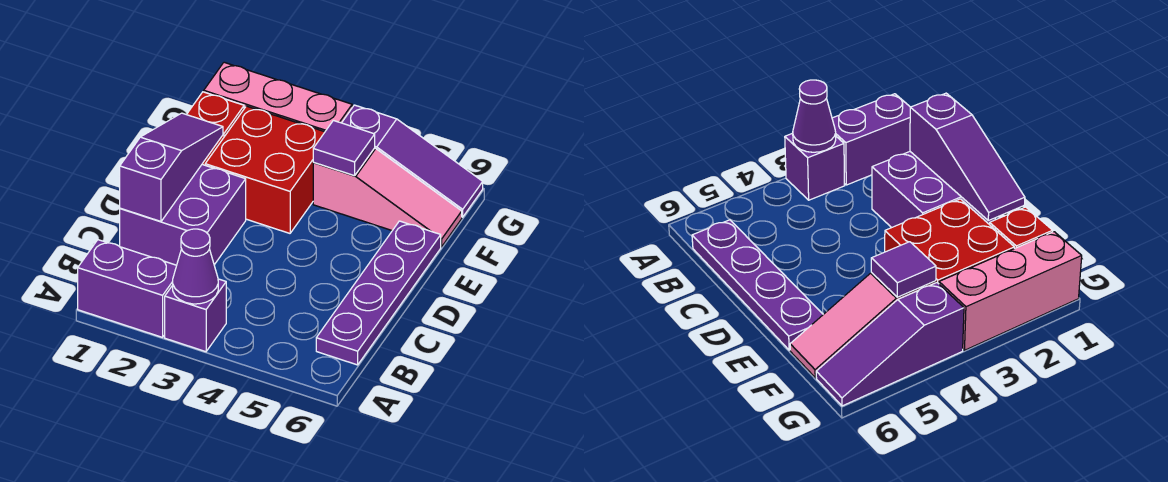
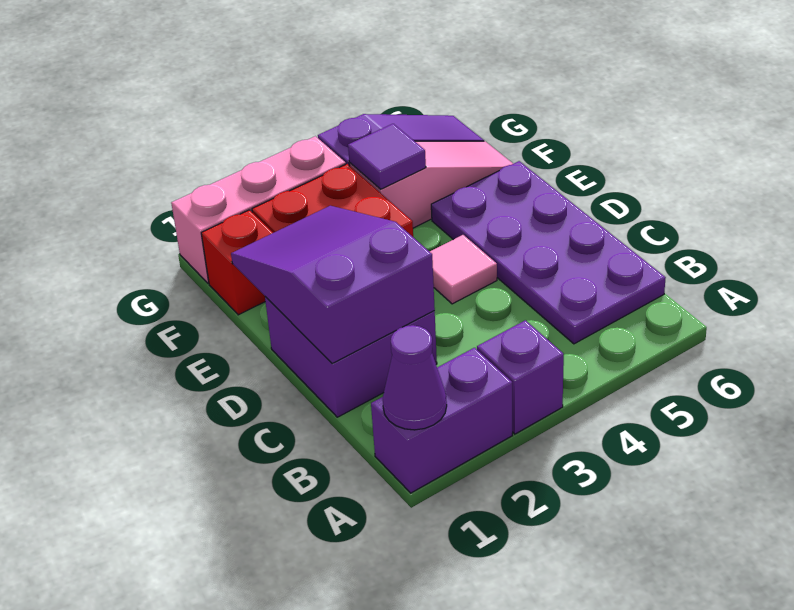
purple cone A3 level 2 -> purple cone A1 level 2
purple plate B6:E6 level 1 -> purple plate B5:E6 level 1
purple slope C1:E1 level 2 top C -> purple slope C1:E2 level 2 top C
none -> pink tile D4 level 1

